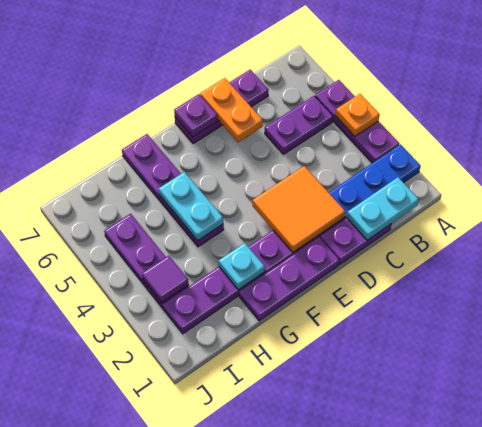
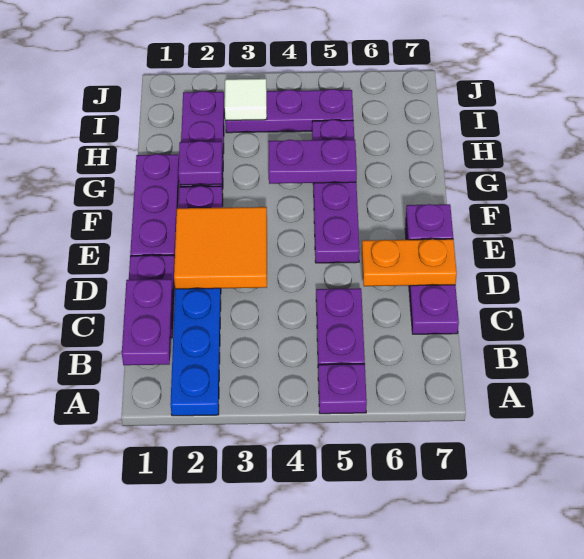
purple plate A3:A5 level 1 -> purple plate A5 level 1
orange plate A4 level 2 -> none
cyan plate B1:C1 level 2 -> purple plate B1:C1 level 2
cyan plate G2 level 2 -> purple plate G2 level 2
purple plate G4:G7 level 1 -> purple plate E5:H5 level 1
cyan plate G4:G5 level 2 -> purple plate G4:G5 level 2
purple tile I3 level 2 -> white tile I3 level 2

